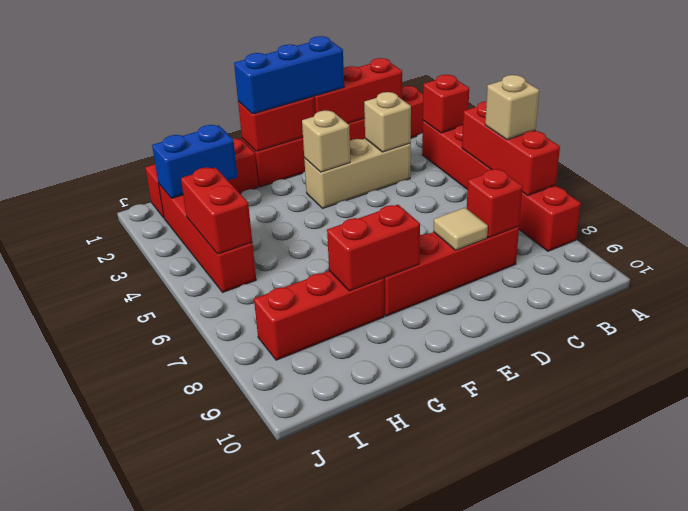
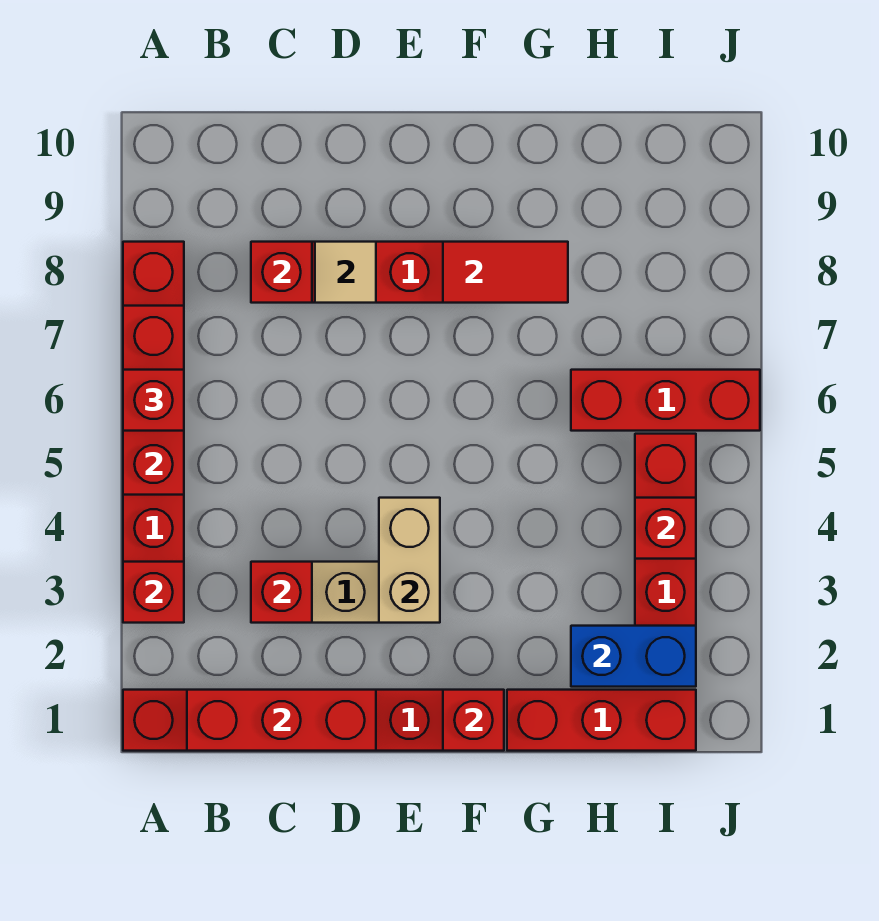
tan brick A6 level 3 -> red brick A6 level 3
tan brick C3 level 2 -> red brick C3 level 2
blue brick D1:F1 level 3 -> none
red brick E1:F1 level 2 -> red brick F1 level 2
tan brick E3 level 2 -> tan brick E3:E4 level 2
red brick F8:G8 level 2 -> red tile F8:G8 level 2
red brick G8:I8 level 1 -> red brick H6:J6 level 1
red brick I4:I5 level 2 -> red brick I4 level 2

